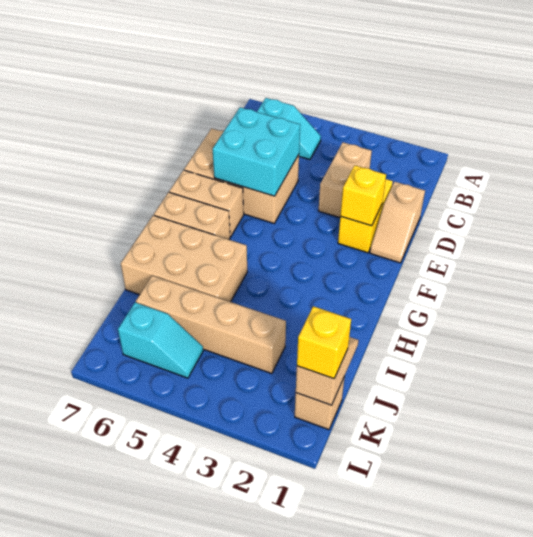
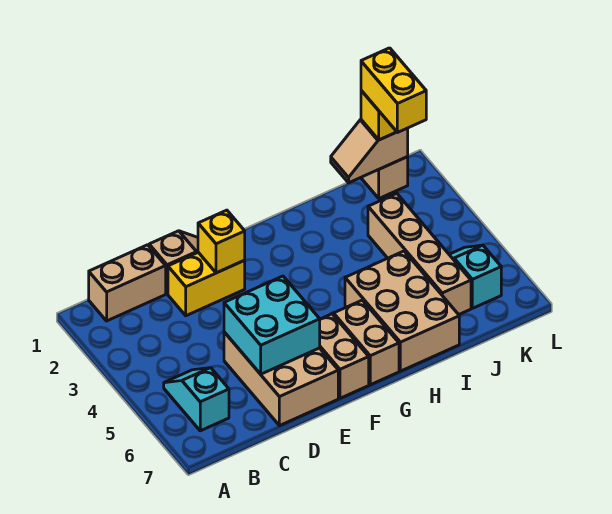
tan brick C3:D3 level 1 -> tan brick B1:C1 level 1
none -> yellow brick K1:K2 level 4

